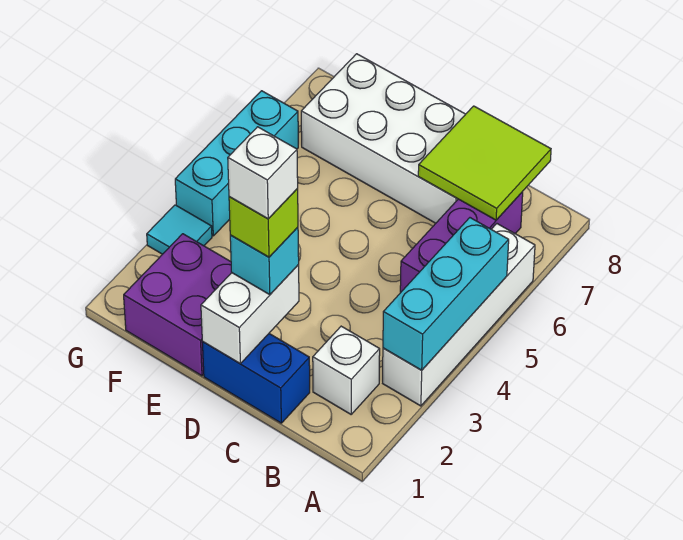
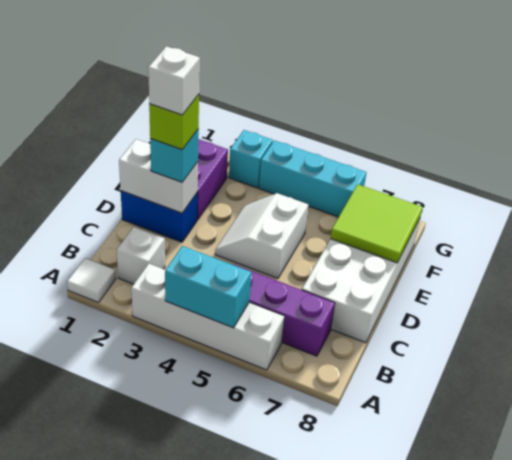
none -> white tile A1 level 1
cyan brick A3:A5 level 2 -> cyan brick A4:A5 level 2
lime tile B7:C8 level 2 -> lime tile E7:F8 level 2
blue brick C1:D1 level 1 -> blue brick D1:D2 level 1
none -> white slope D4:E5 level 1 top 5
cyan tile G3 level 1 -> cyan brick G3 level 1

